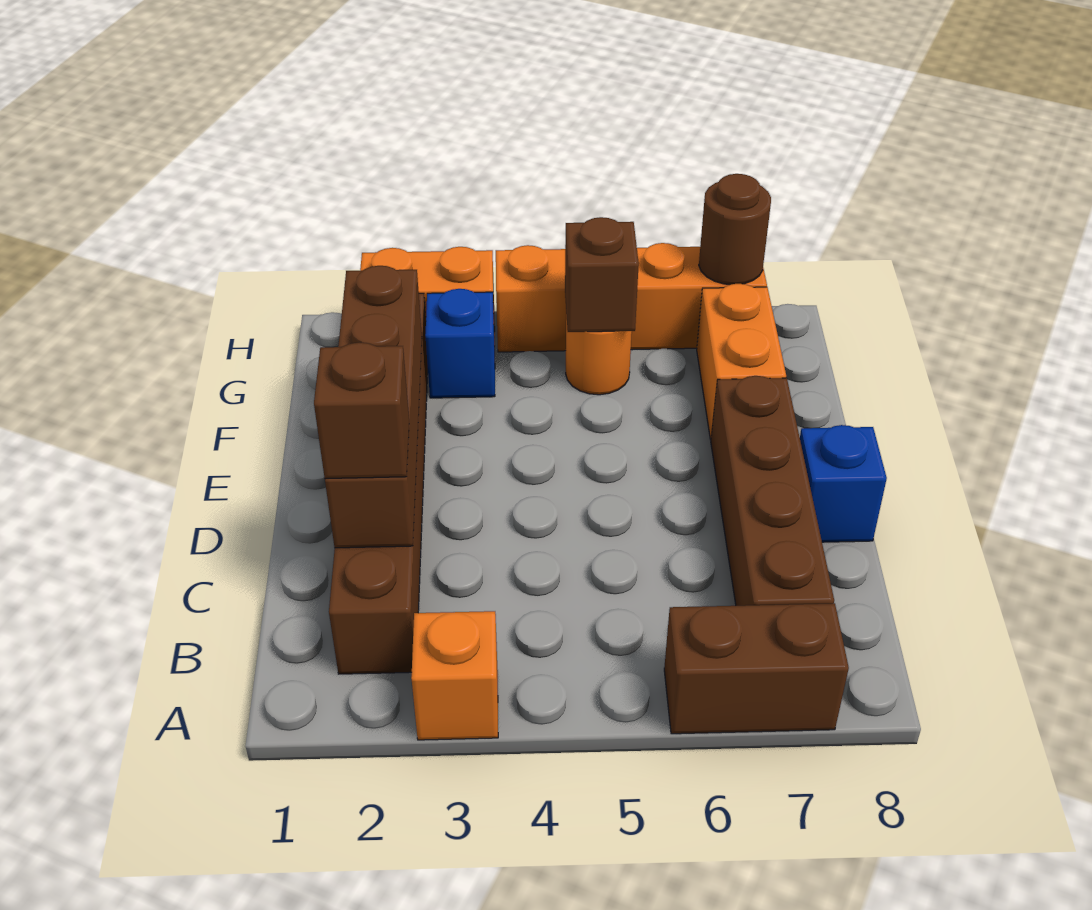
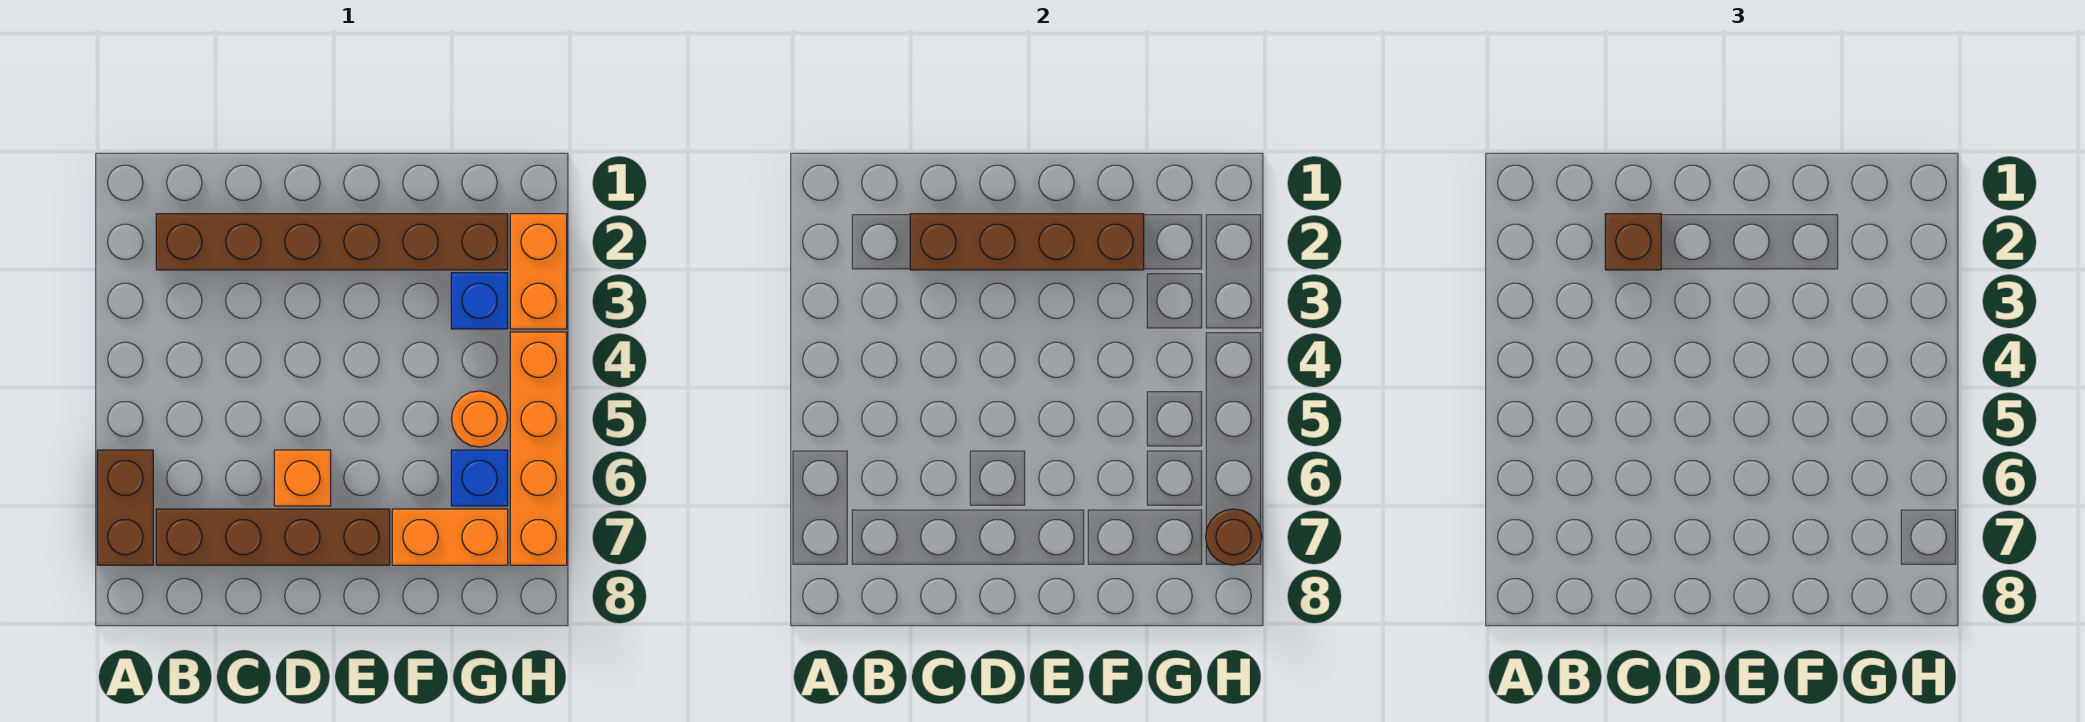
orange brick A3 level 1 -> orange brick D6 level 1
blue brick D8 level 1 -> blue brick G6 level 1
brown brick G5 level 2 -> none

